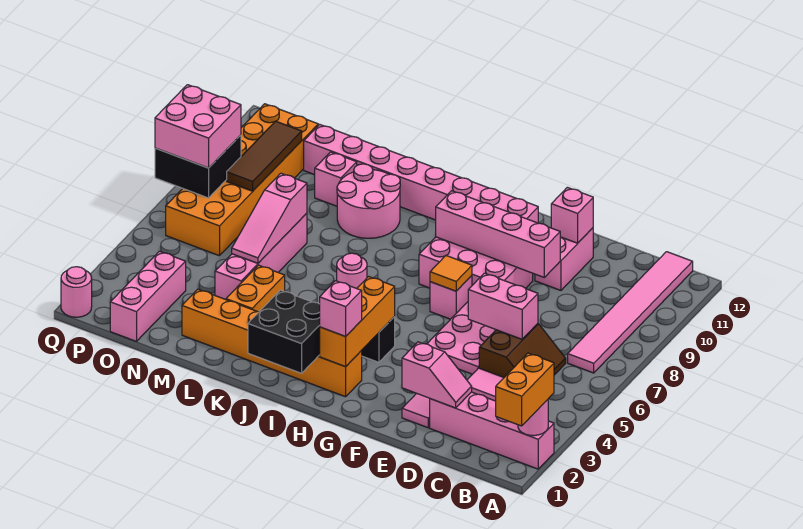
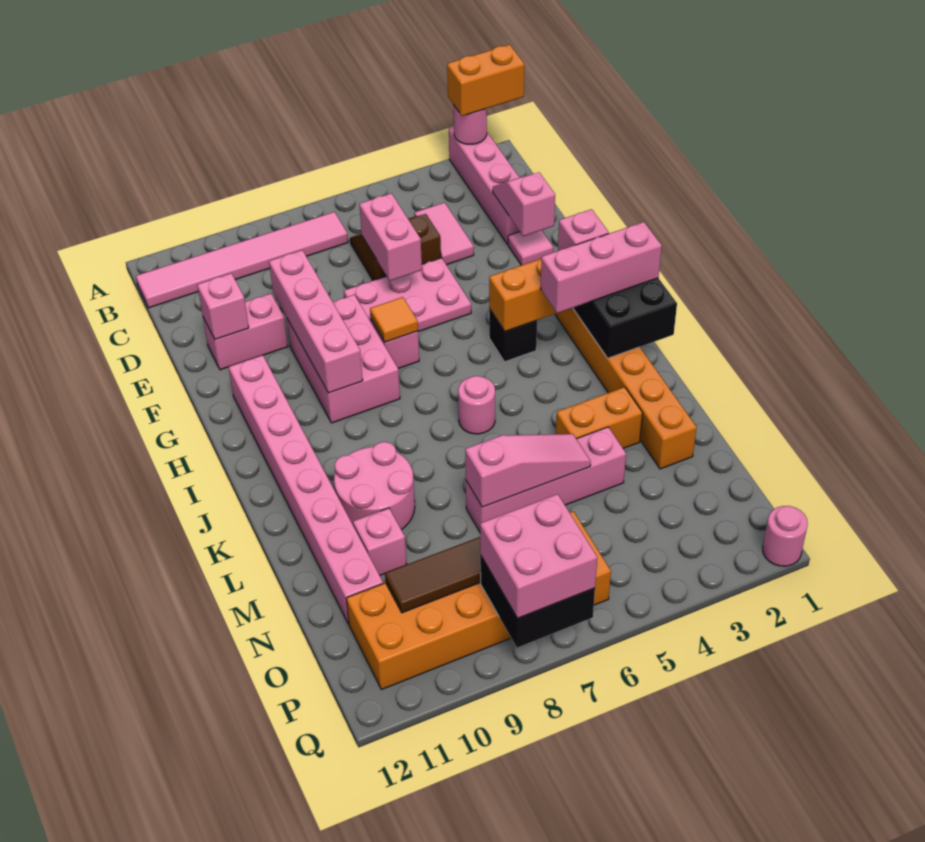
pink brick O1:O3 level 1 -> pink brick I1:I3 level 3

